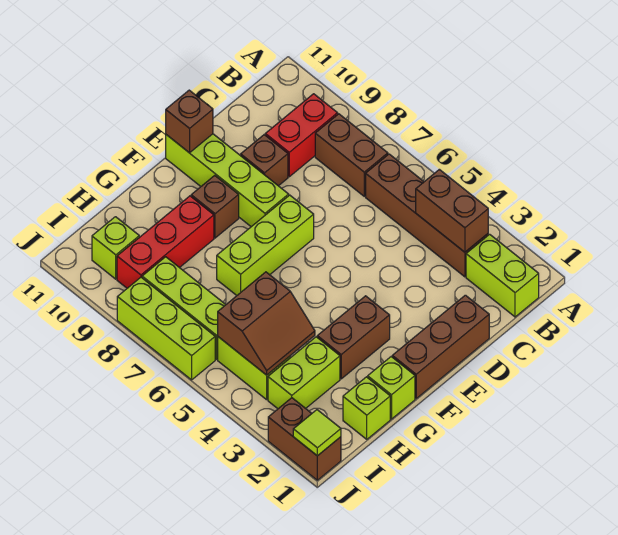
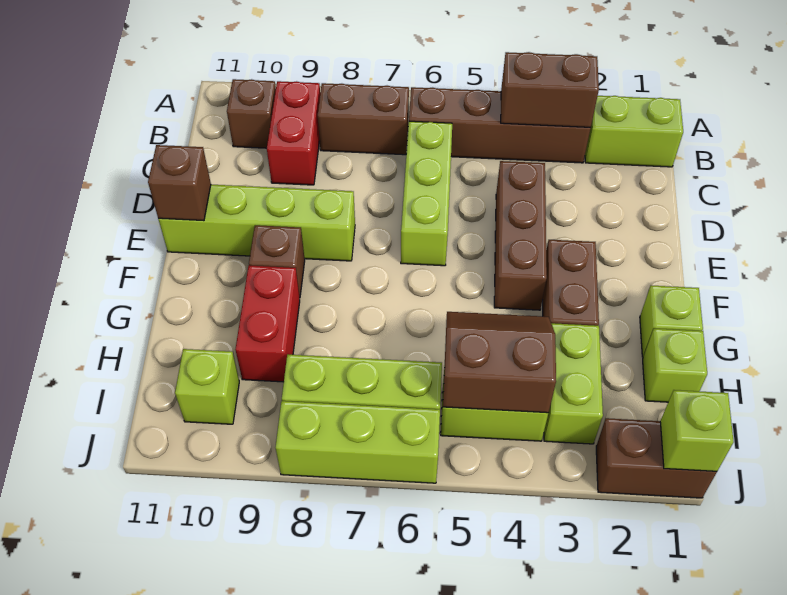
brown brick D1:F1 level 1 -> brown brick D4:F4 level 1
brown brick D9 level 1 -> brown brick B10 level 1
lime brick E7:G7 level 1 -> lime brick C6:E6 level 1
red brick G9:I9 level 1 -> red brick G9:H9 level 1
brown slope H4:I5 level 2 top 5 -> brown slope H4:I5 level 2 top I
lime tile J1 level 2 -> lime brick J1 level 2

